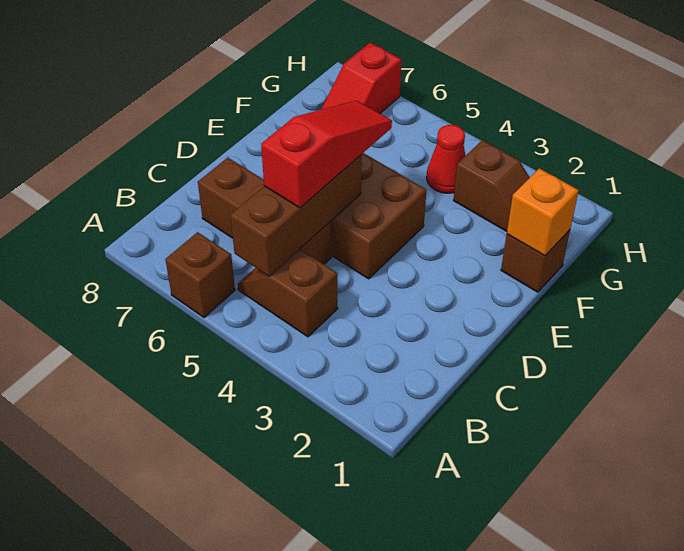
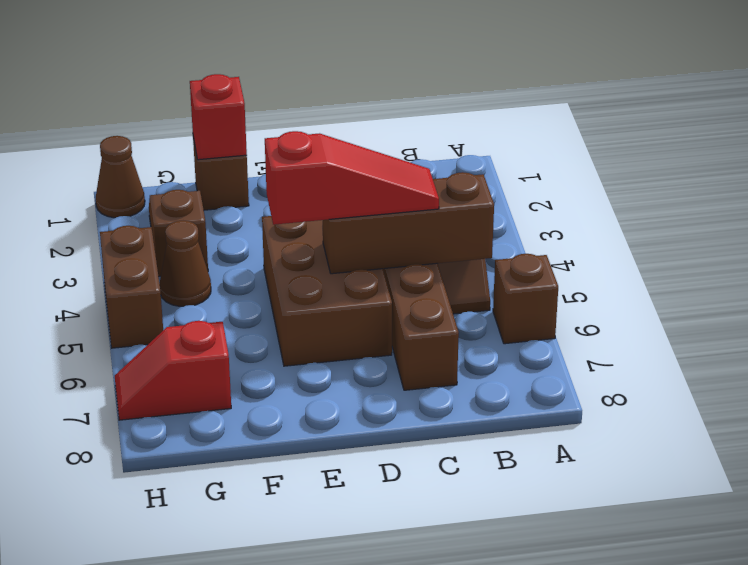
red slope C5:E5 level 3 top C -> red slope C5:E5 level 3 top E
orange brick F1 level 2 -> red brick F1 level 2
red cone G4 level 1 -> brown cone G4 level 1
red slope G7:H7 level 1 top H -> red slope G7:H7 level 1 top G
none -> brown cone H1 level 1
none -> brown brick H4:H5 level 1

